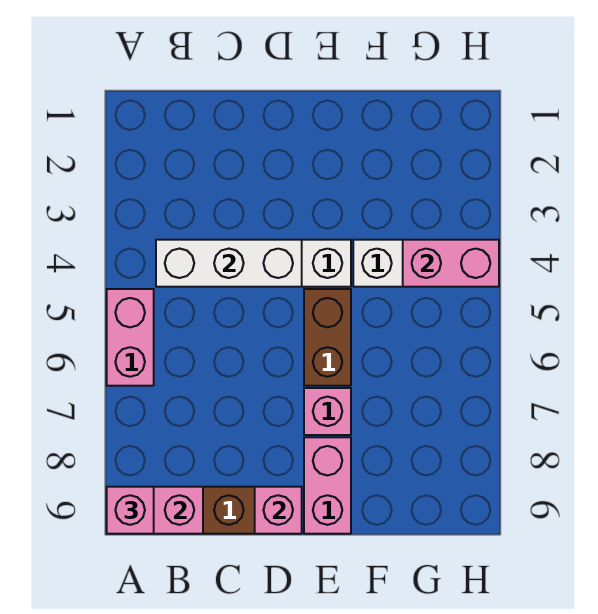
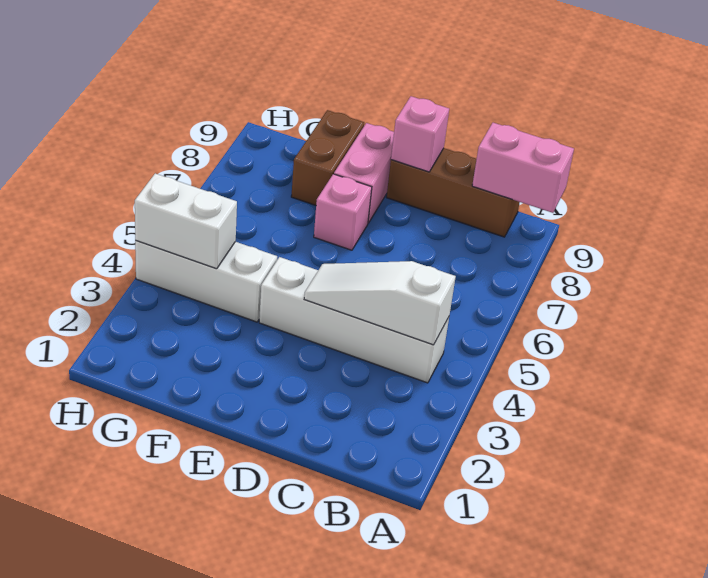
pink brick A5:A6 level 1 -> none
pink brick A9 level 3 -> none
white brick B4:D4 level 2 -> white slope B4:D4 level 2 top B
brown brick E5:E6 level 1 -> brown brick F8:F9 level 1
pink brick G4:H4 level 2 -> white brick G4:H4 level 2

